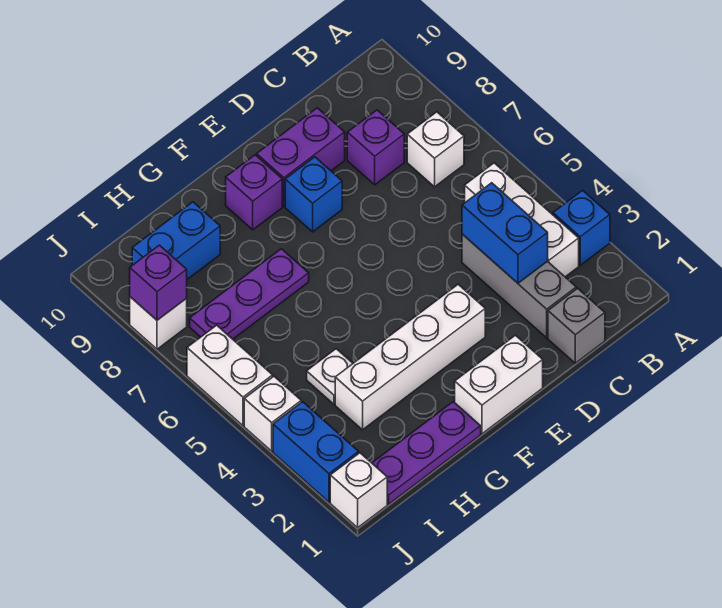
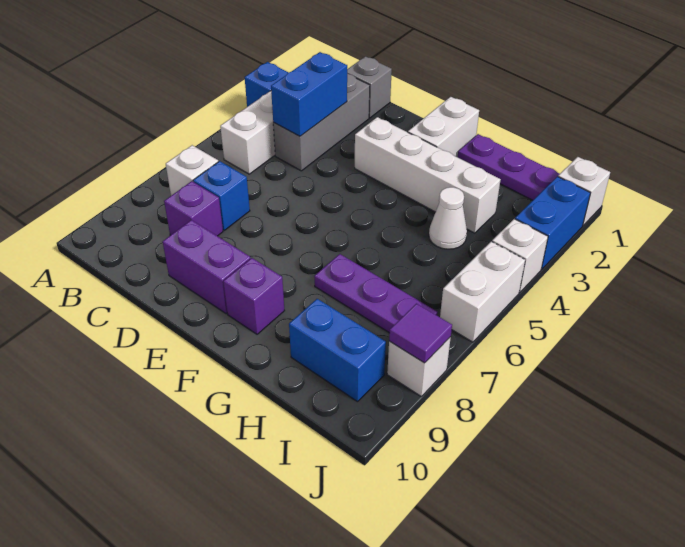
white brick E1:F1 level 1 -> white brick F1:F2 level 1
blue brick E8 level 1 -> blue brick C7 level 1
white plate H4 level 1 -> white cone H4 level 1
purple brick J8 level 2 -> purple tile J8 level 2

